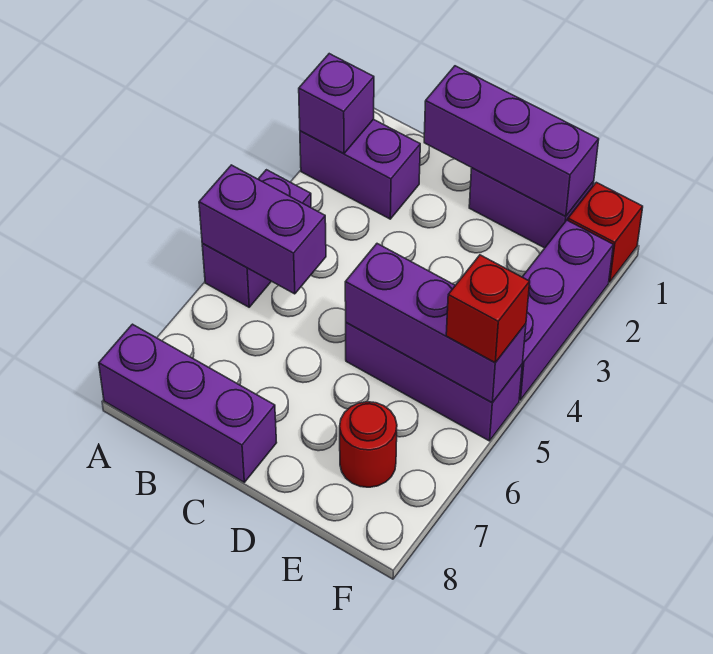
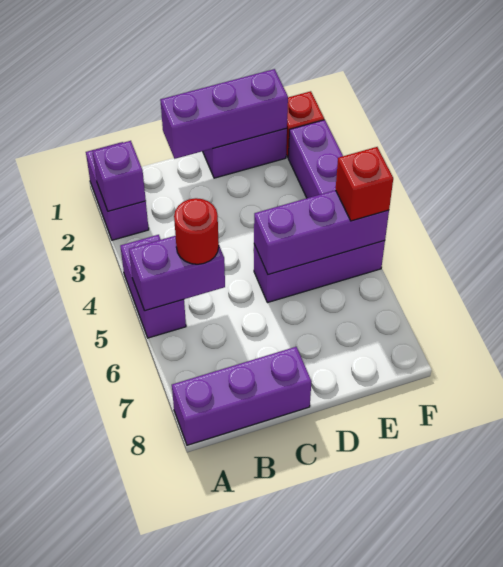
purple brick A2:B2 level 1 -> purple brick A1:A2 level 1
red round brick E7 level 1 -> red round brick B5 level 3

